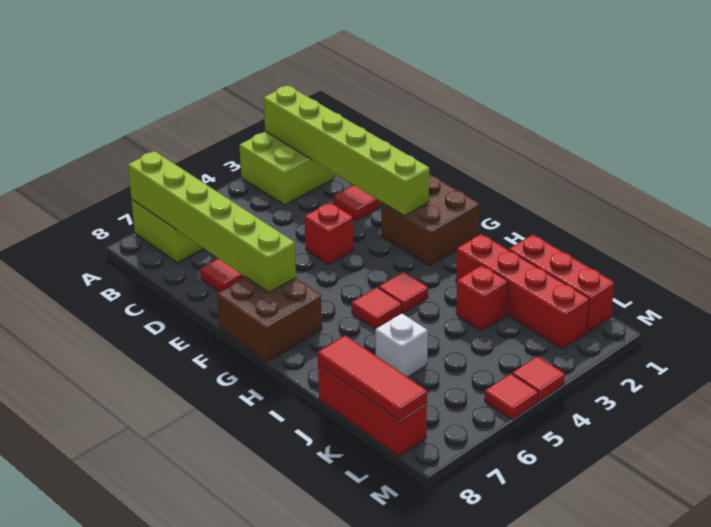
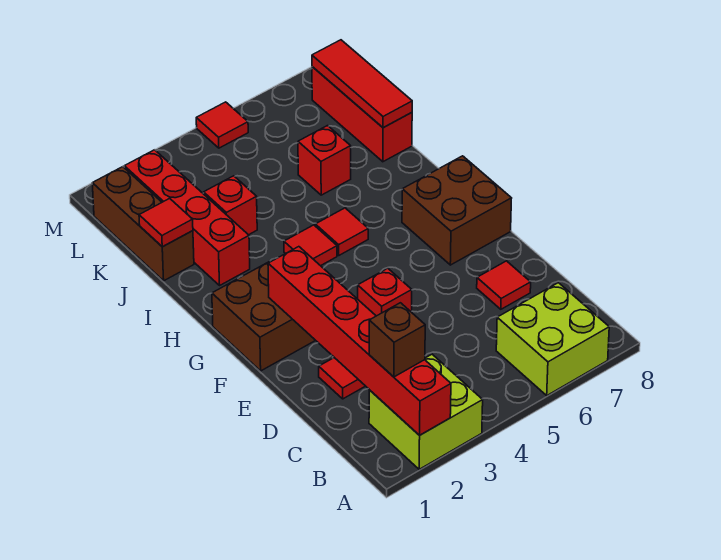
lime brick A2:F2 level 2 -> red brick A2:F2 level 2
lime brick A7:F7 level 2 -> none
none -> brown brick B2 level 3
red brick J1:L1 level 1 -> brown brick J1:L1 level 1
white brick J6 level 1 -> red brick J6 level 1
red tile M4 level 1 -> red tile J1 level 2

